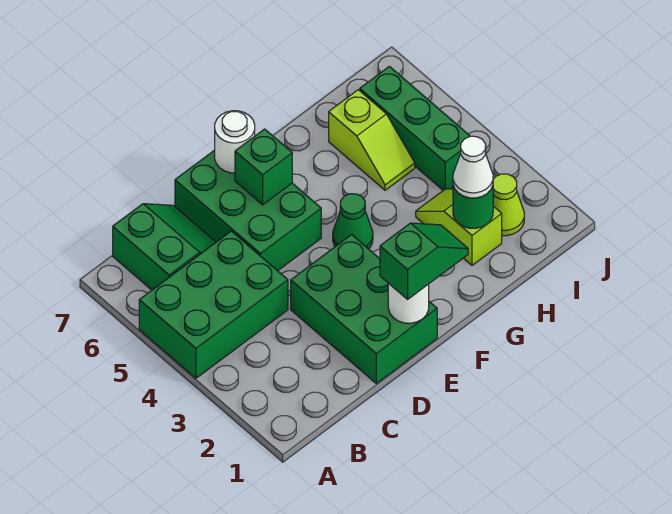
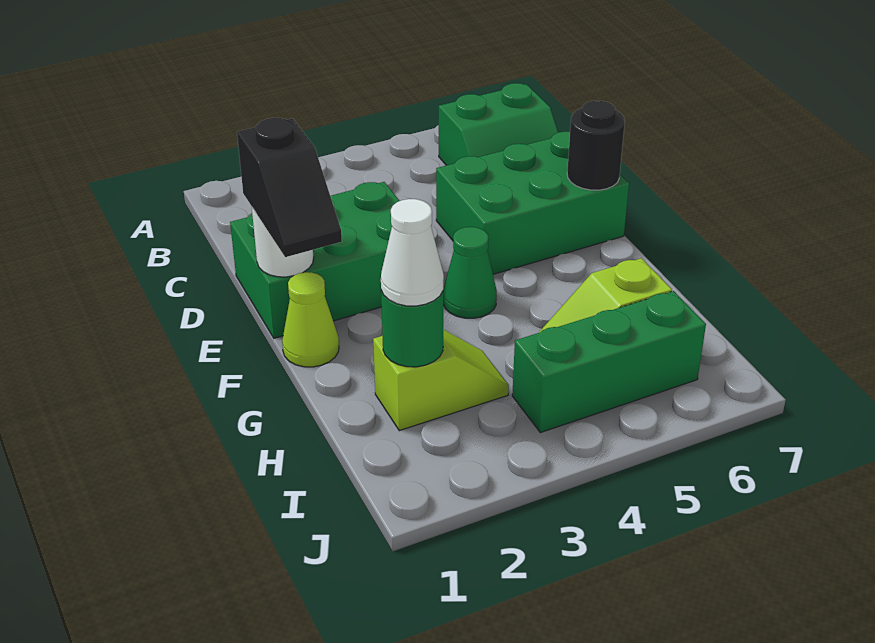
green brick A4:C5 level 1 -> none
green slope E1:F1 level 3 top E -> black slope E1:F1 level 3 top E
green brick E6 level 2 -> none
white round brick E7 level 2 -> black round brick E7 level 2
lime cone I2 level 1 -> lime cone F1 level 1

